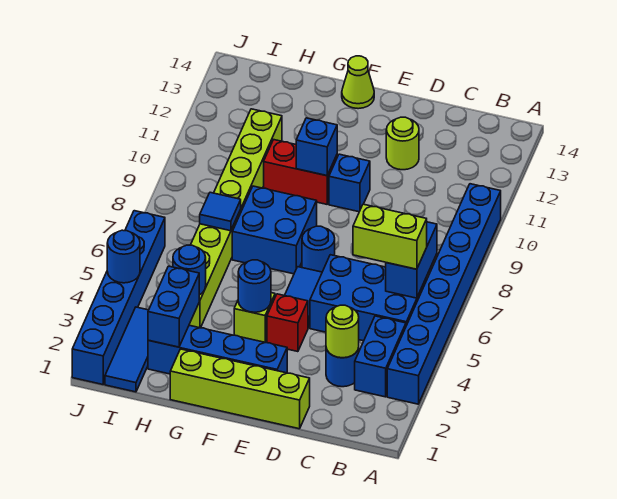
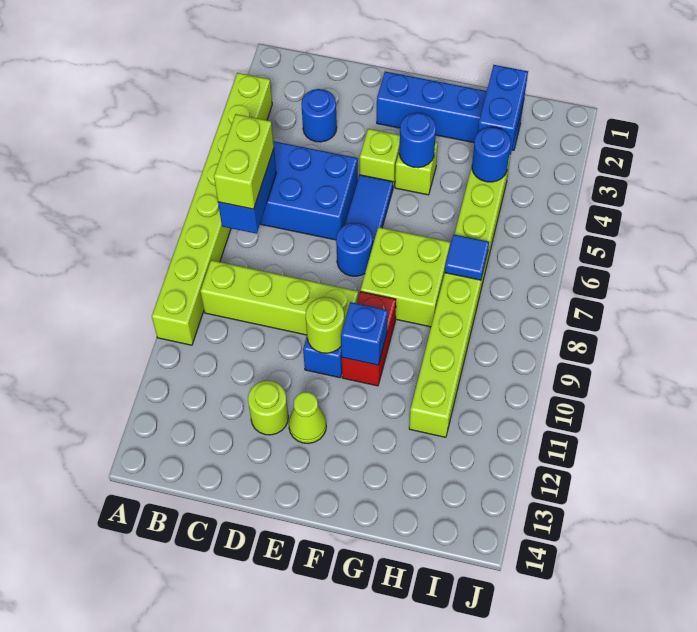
blue brick A3:A10 level 1 -> lime brick A3:A10 level 1
blue brick B3:B4 level 1 -> none
lime brick B6:C6 level 3 -> lime brick B6:B7 level 3
lime round brick C3 level 2 -> lime round brick E10 level 2
lime brick D1:G1 level 1 -> lime brick B9:E9 level 1
red brick E4 level 1 -> lime brick E4 level 1
blue brick F7:G8 level 1 -> lime brick F7:G8 level 1
red brick F10:G10 level 1 -> red brick F9:F10 level 1
lime cone F14 level 1 -> lime cone E12 level 1
blue tile I1:I3 level 1 -> none
blue brick J1:J6 level 1 -> none
blue round brick J4 level 2 -> none

